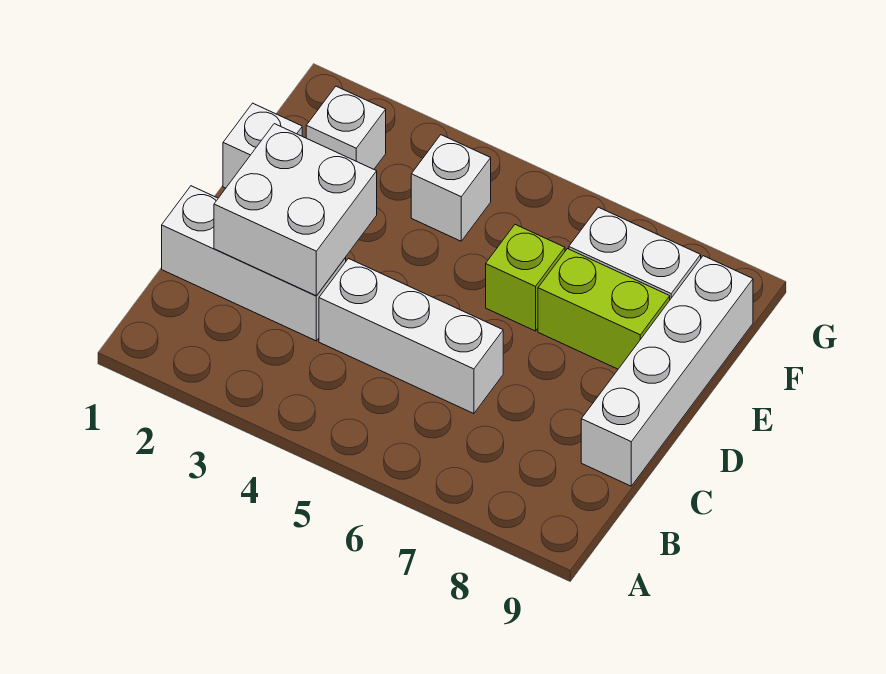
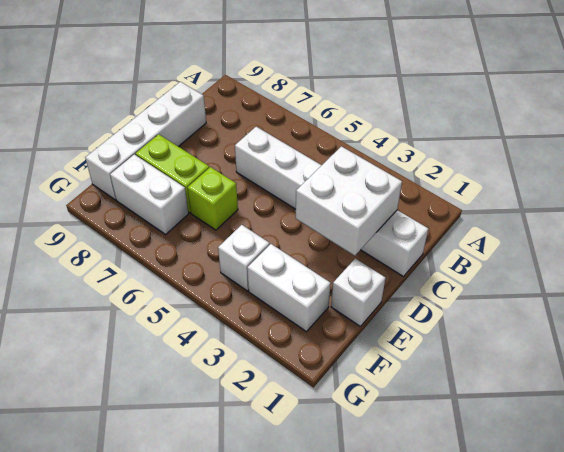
white brick F2 level 1 -> white brick F2:F3 level 1

